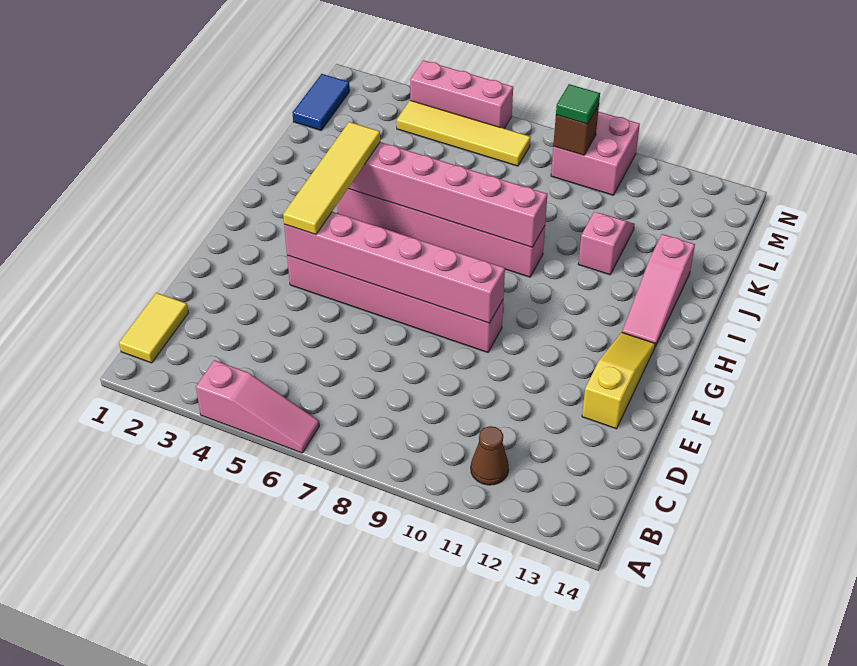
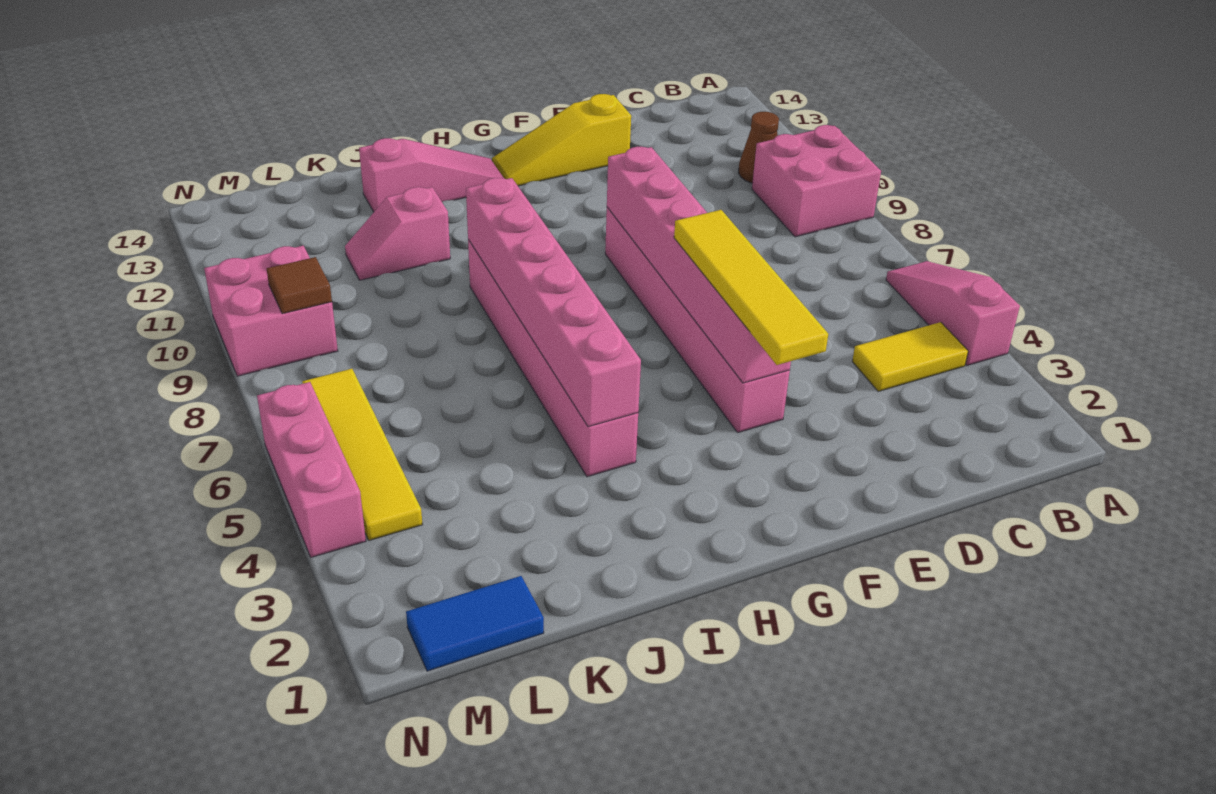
none -> pink brick A9:B10 level 1
yellow tile B1:C1 level 1 -> yellow tile B4:C4 level 1
yellow tile F4:I4 level 3 -> yellow tile F3:F6 level 3
brown brick M9 level 2 -> brown tile M9 level 2
green tile M9 level 3 -> none

